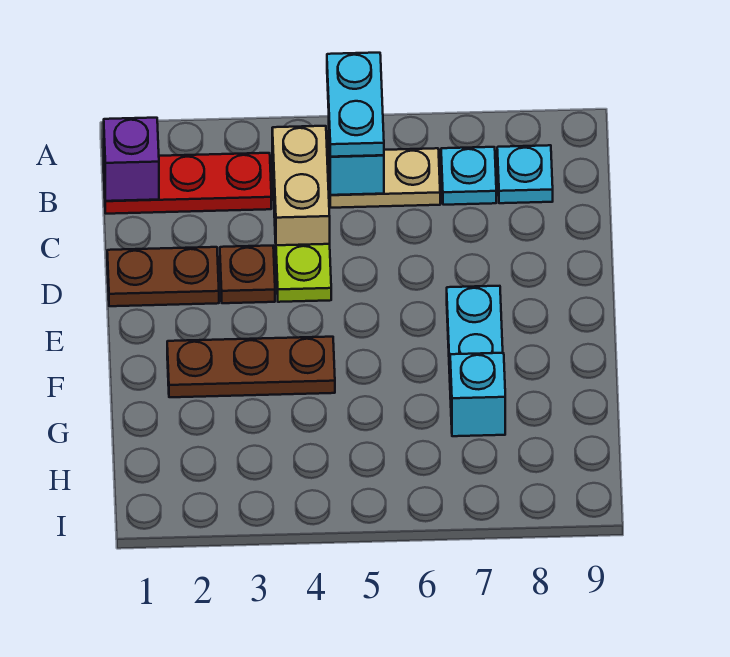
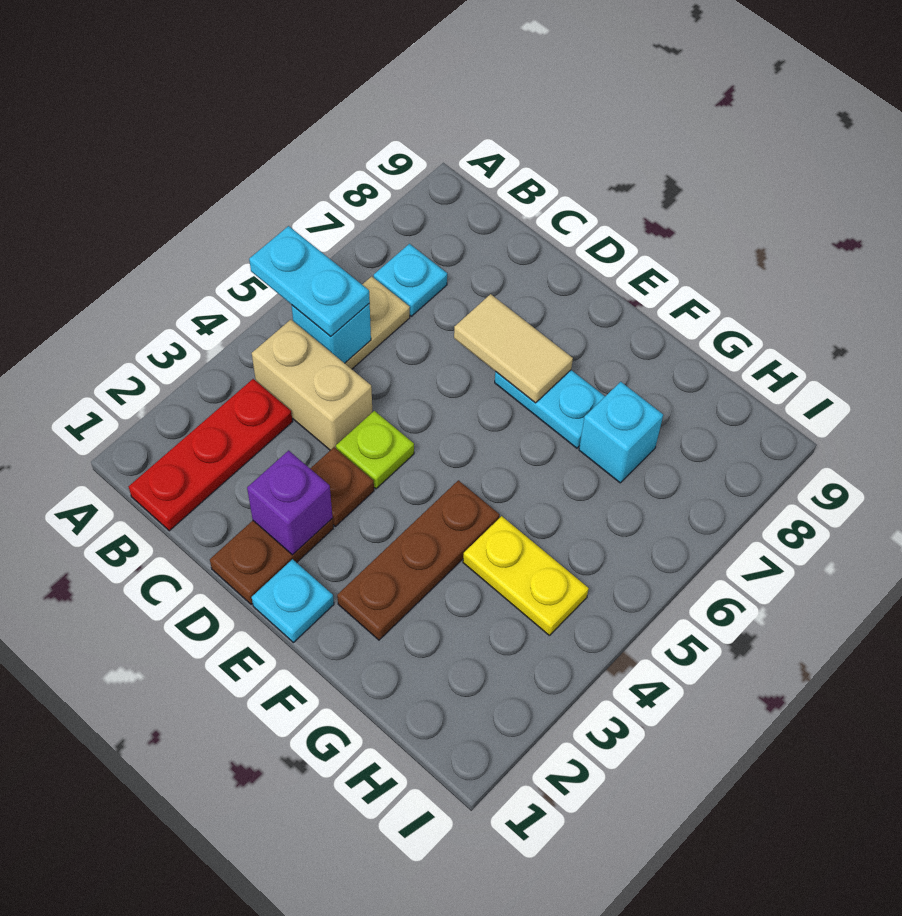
purple brick B1 level 2 -> purple brick D2 level 2
cyan plate B8 level 1 -> cyan plate E1 level 1
none -> tan tile D7:E7 level 2
none -> yellow plate G4:H4 level 1

